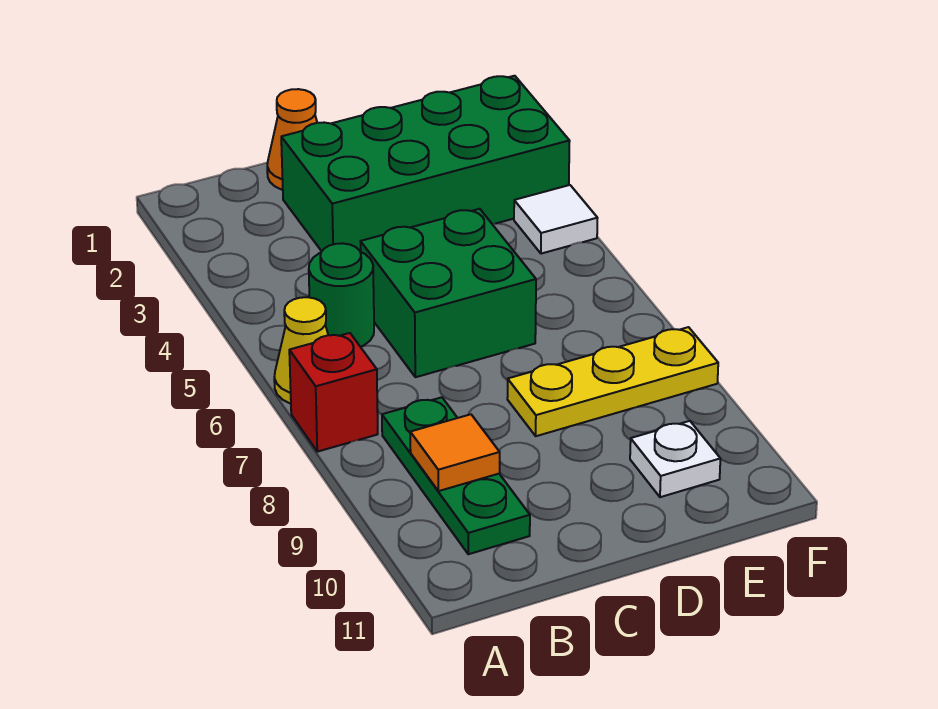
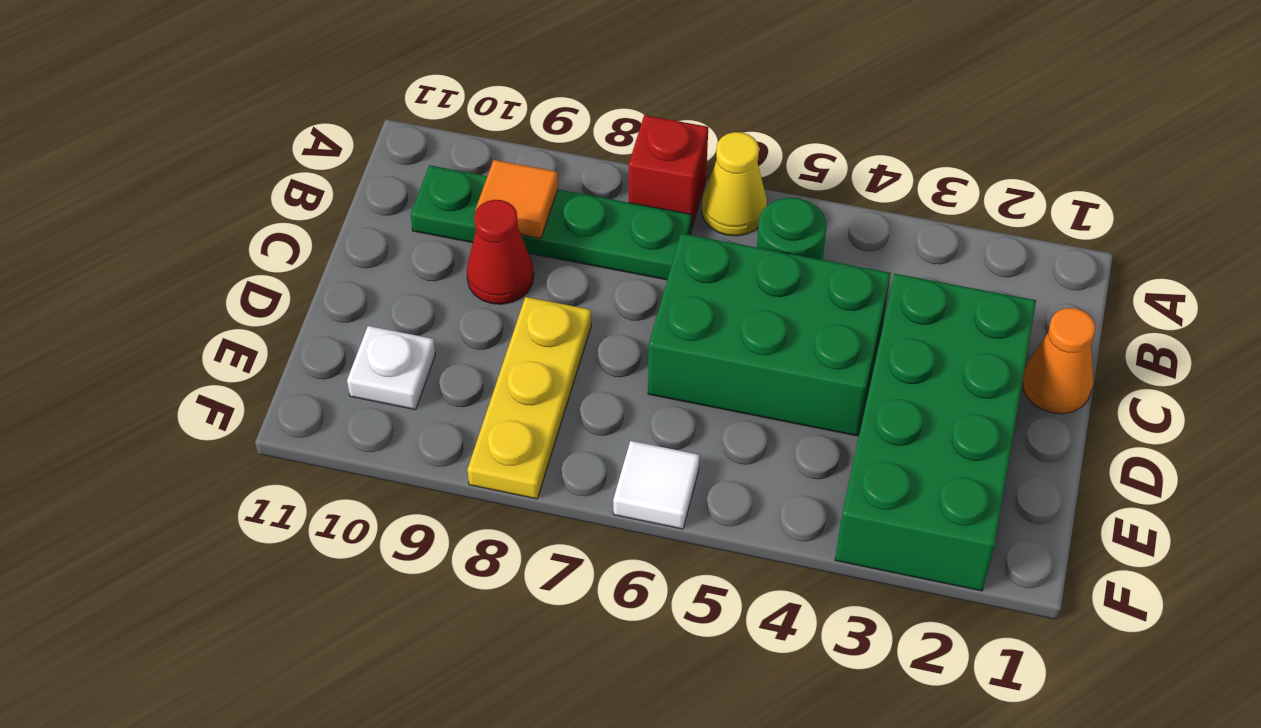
green plate B8:B10 level 1 -> green plate B7:B10 level 1
green brick C5:D6 level 1 -> green brick C4:D6 level 1
none -> red cone C9 level 1
white tile F4 level 1 -> white tile F6 level 1

